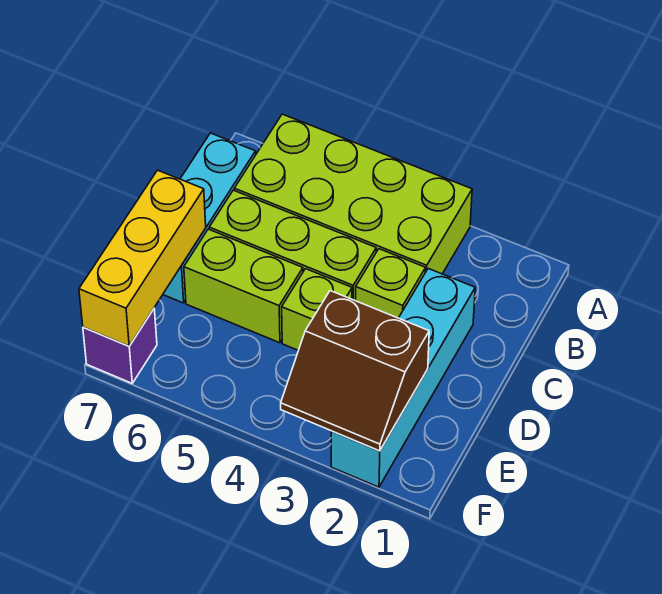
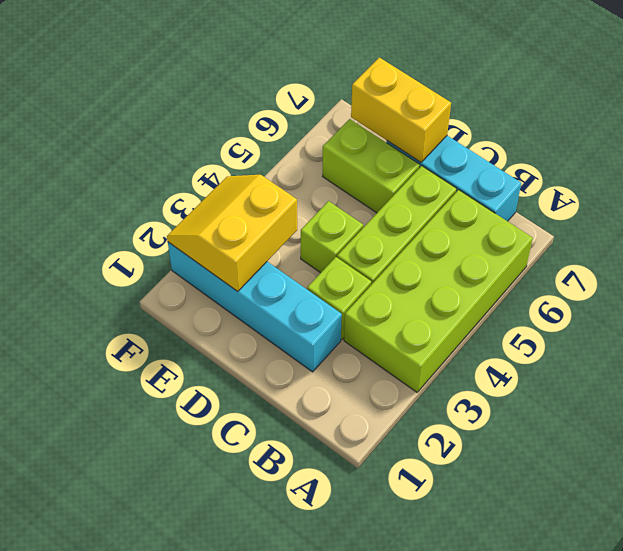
lime brick D5:D6 level 1 -> lime brick D6:E6 level 1
yellow brick D7:F7 level 2 -> yellow brick D7:E7 level 2
brown slope E2:F3 level 2 top E -> yellow slope E2:F3 level 2 top E
purple brick F7 level 1 -> none

